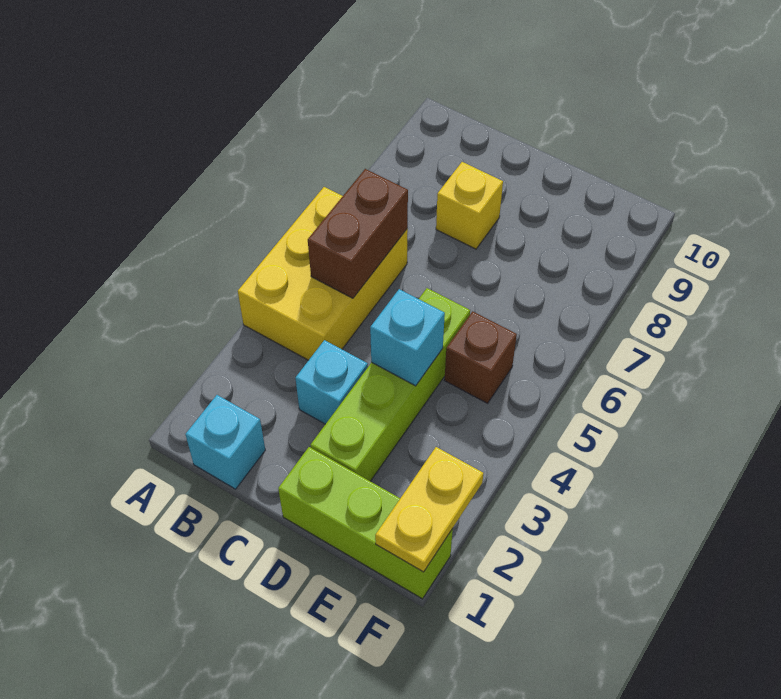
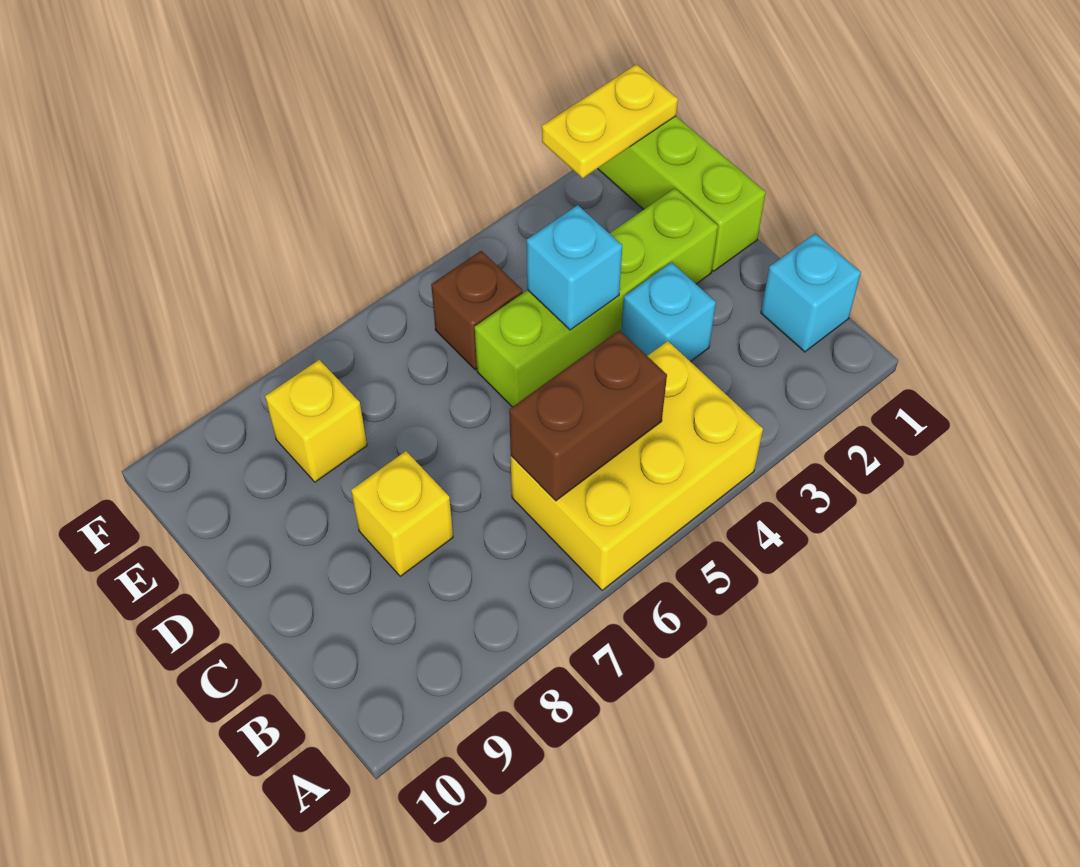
none -> yellow brick E8 level 1

